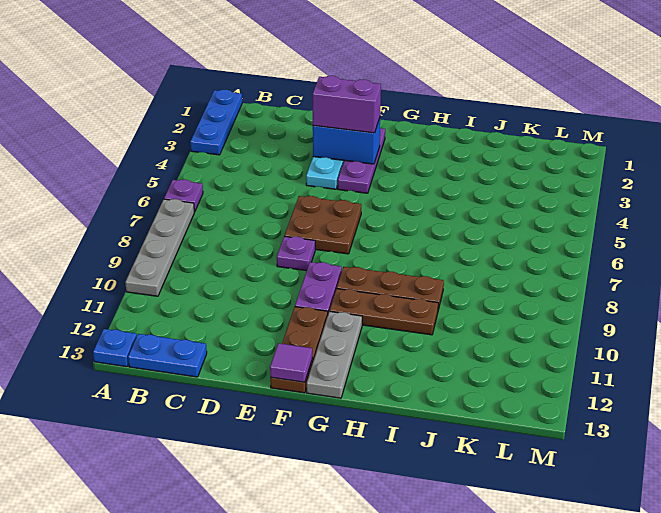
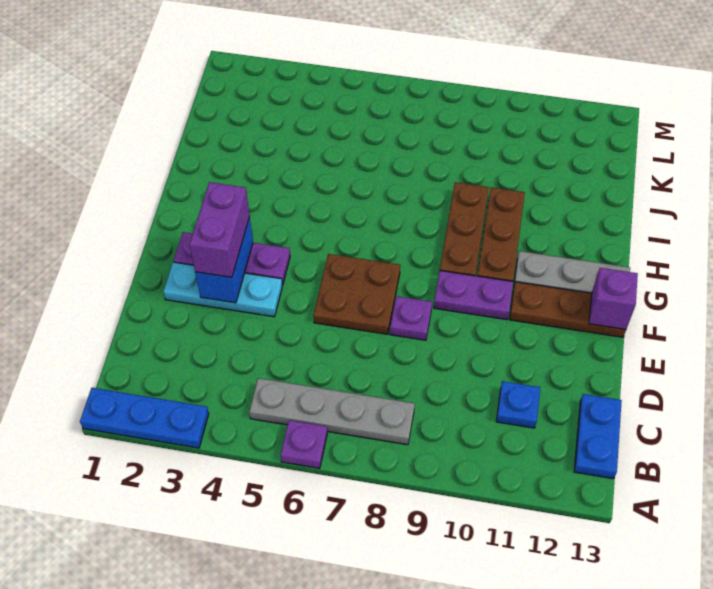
grey plate A7:A10 level 1 -> grey plate B5:B8 level 1
blue plate A13 level 1 -> blue plate C11 level 1
purple tile F13 level 2 -> purple brick F13 level 2

